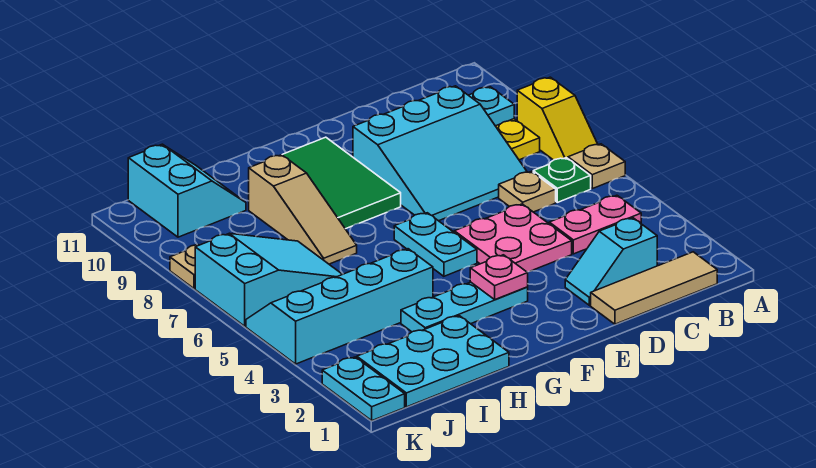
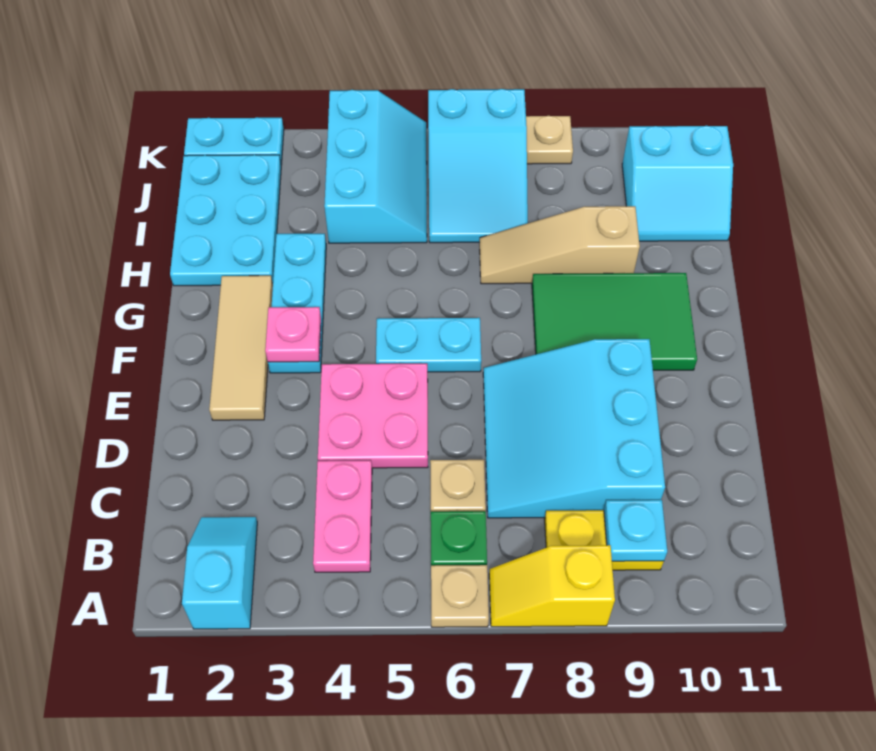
tan tile B1:D1 level 1 -> tan tile E2:G2 level 1
cyan slope C2:D2 level 1 top C -> cyan slope A2:B2 level 1 top A
cyan slope H4:K5 level 1 top 4 -> cyan slope I4:K5 level 1 top 4

